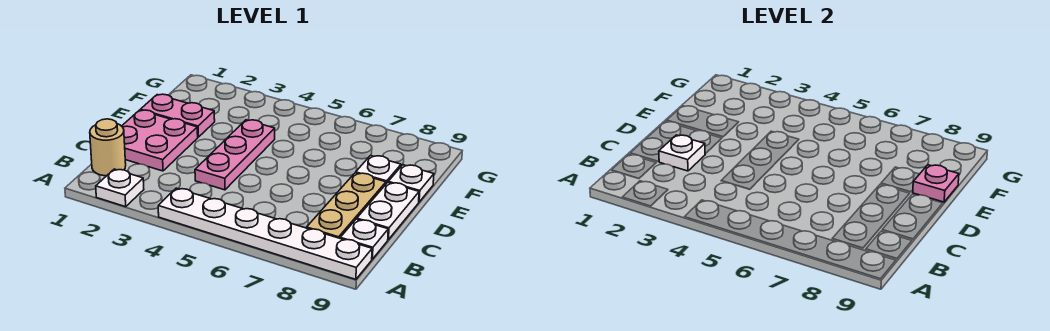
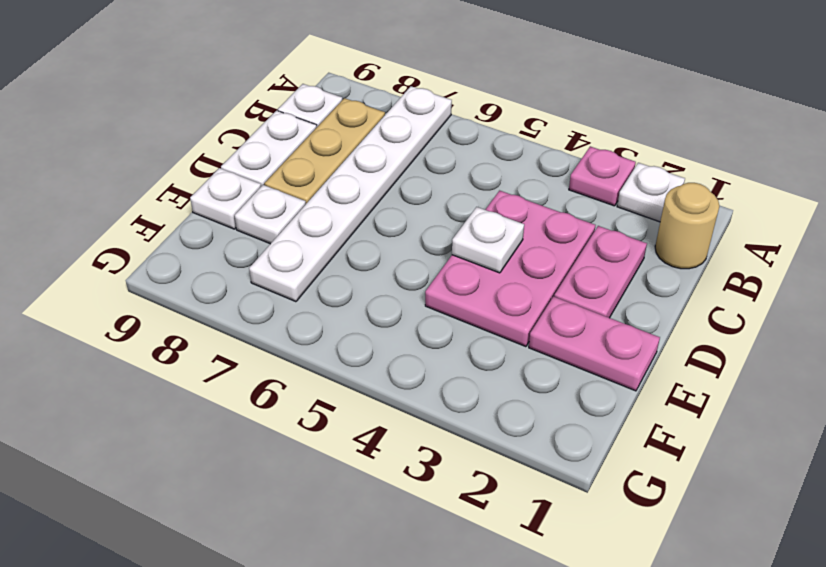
white plate A4:A9 level 1 -> white plate A7:F7 level 1
pink plate C1:D2 level 1 -> pink plate C2:D2 level 1
white plate C2 level 2 -> white plate D4 level 2
pink plate C4:E4 level 1 -> pink plate C3:E4 level 1
pink plate E9 level 2 -> pink plate A3 level 1

